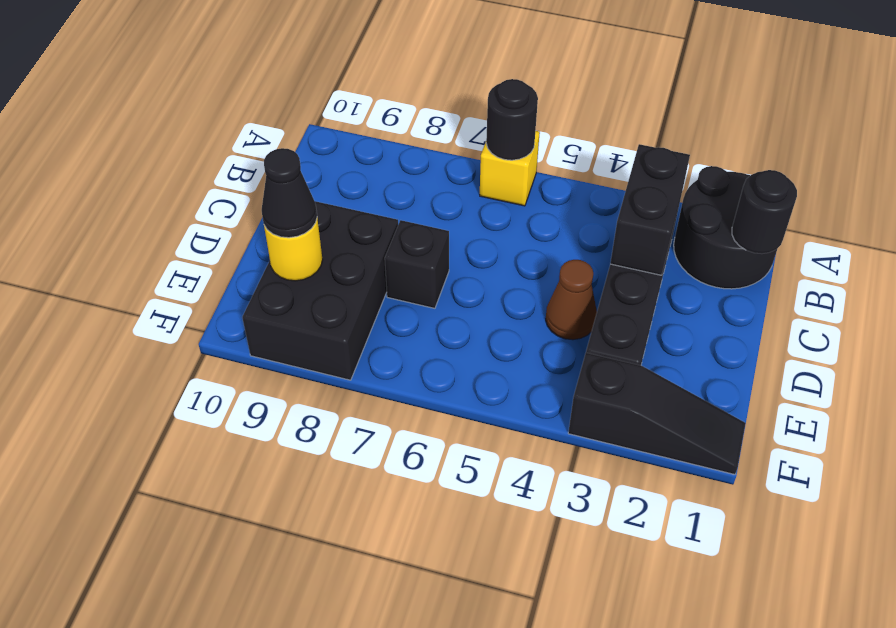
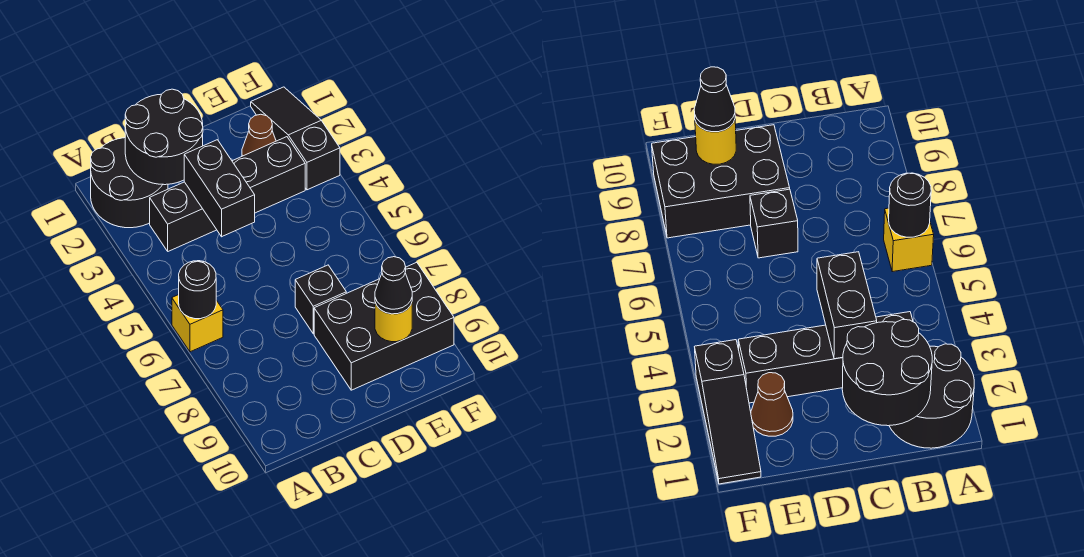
black round brick B1 level 2 -> black round brick B1:C2 level 2
black brick B3:C3 level 2 -> black brick C3:C4 level 2
brown cone D4 level 1 -> brown cone E2 level 1

